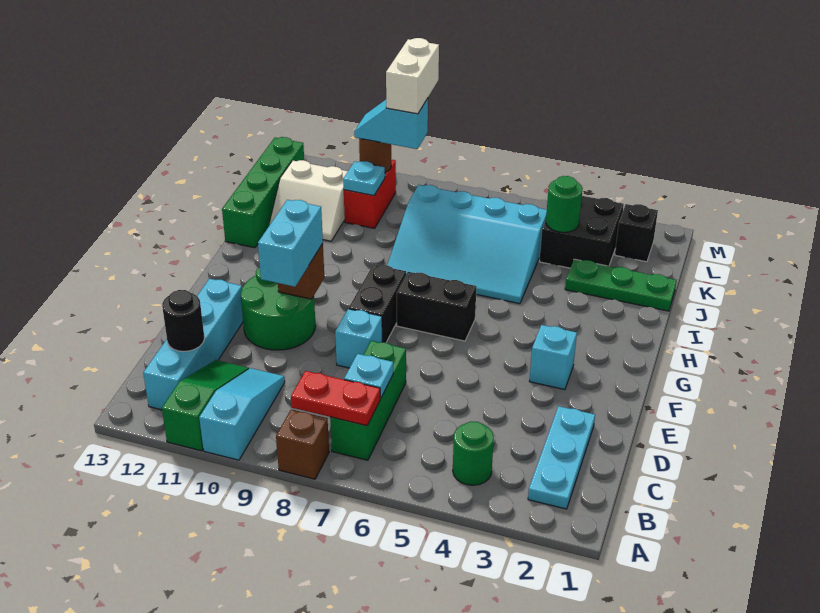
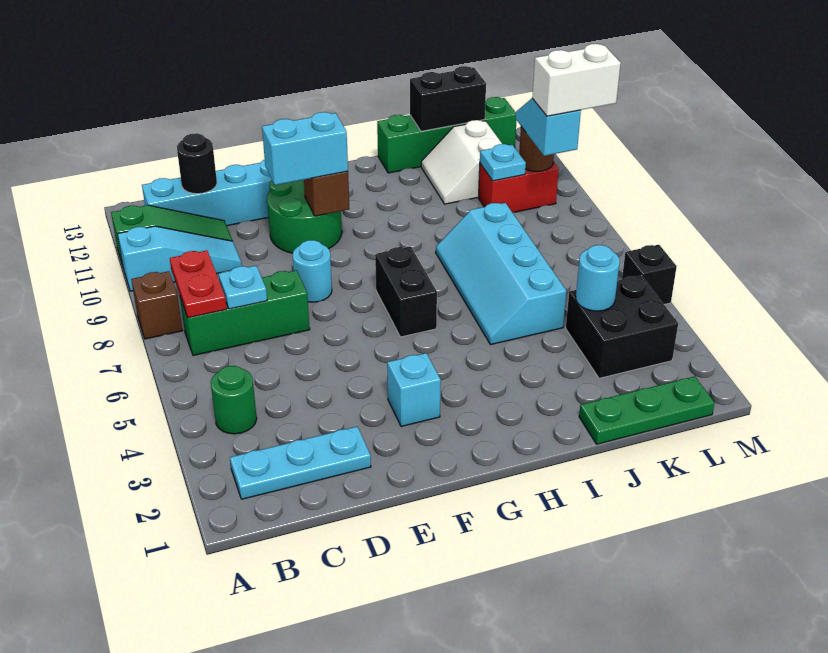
cyan brick E8 level 1 -> cyan round brick E8 level 1
black brick F8:G8 level 1 -> black brick J13:K13 level 2
cyan slope I5:K8 level 1 top K -> cyan slope I5:J8 level 1 top J
green plate J1:J3 level 1 -> green plate J1:L1 level 1
green round brick K4 level 2 -> cyan round brick K4 level 2
black brick L2 level 1 -> black brick M5 level 1

